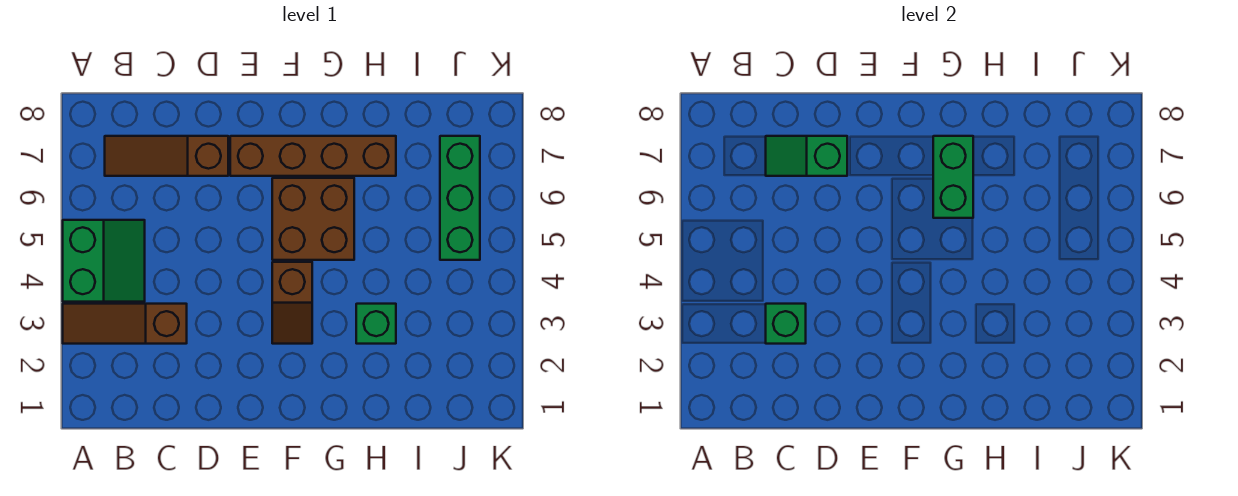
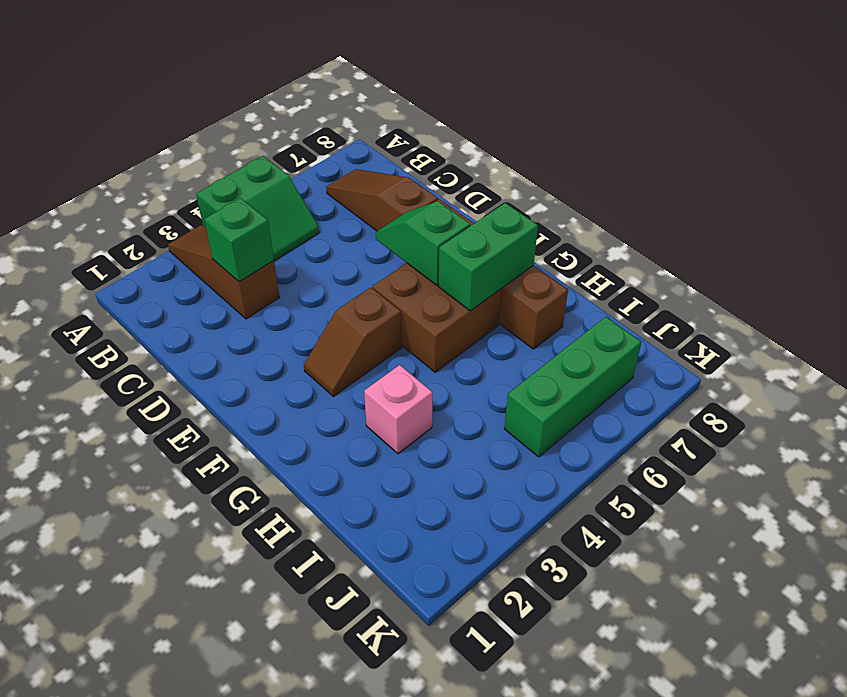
green slope C7:D7 level 2 top D -> green slope E6:F6 level 2 top F
green brick H3 level 1 -> pink brick H3 level 1

